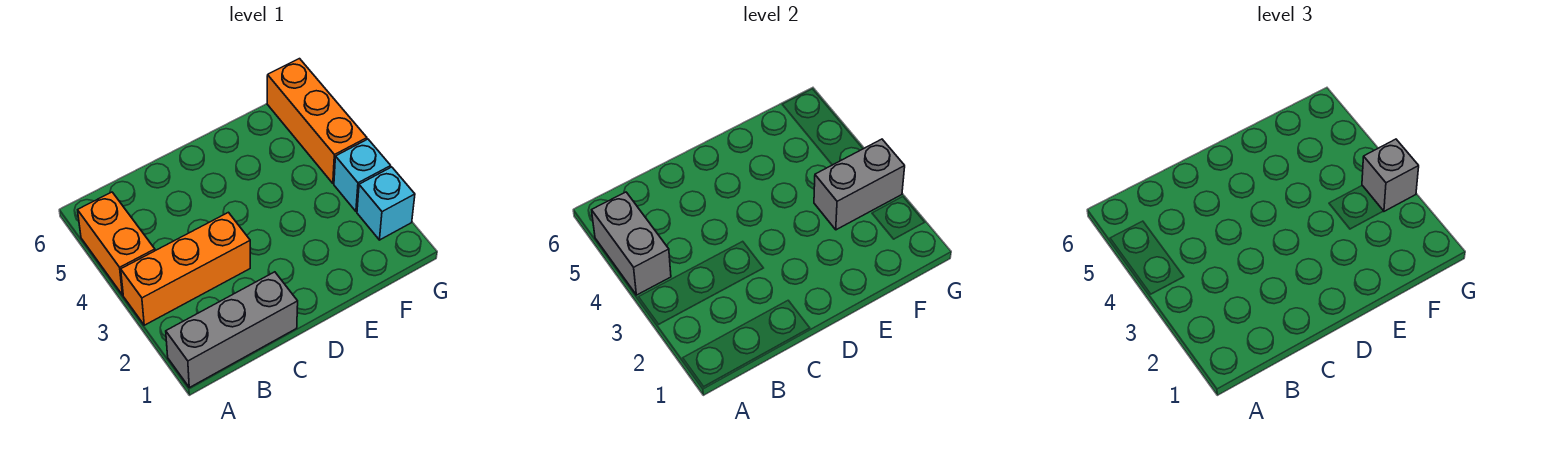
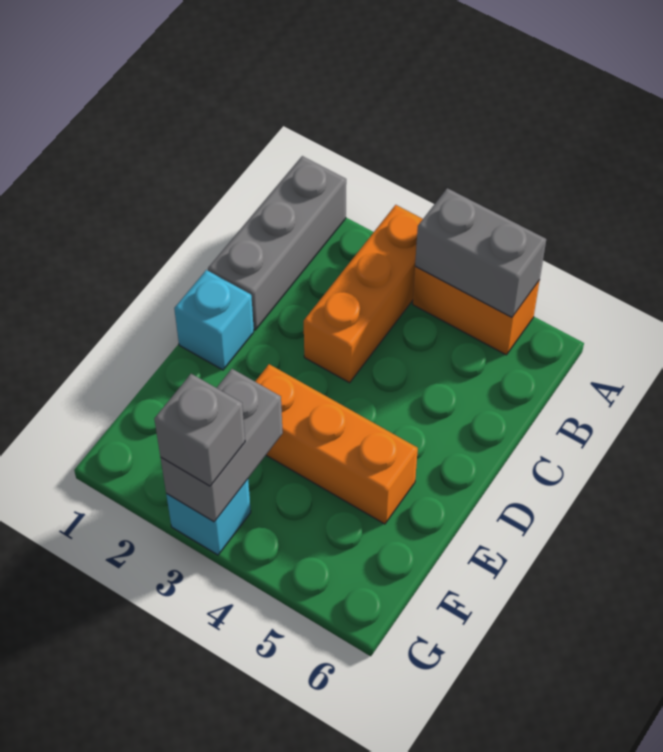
cyan brick G2 level 1 -> cyan brick D1 level 1
orange brick G4:G6 level 1 -> orange brick E3:E5 level 1

